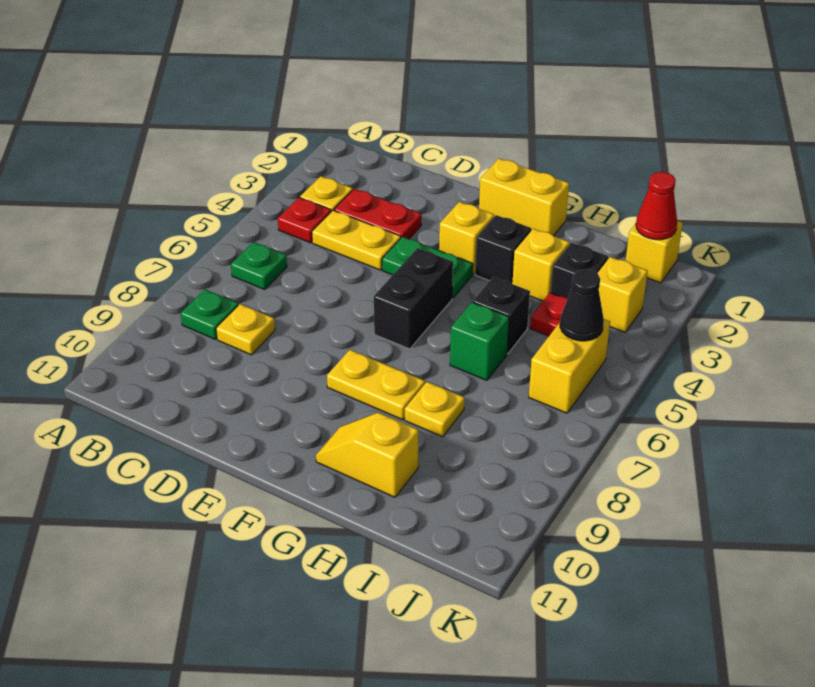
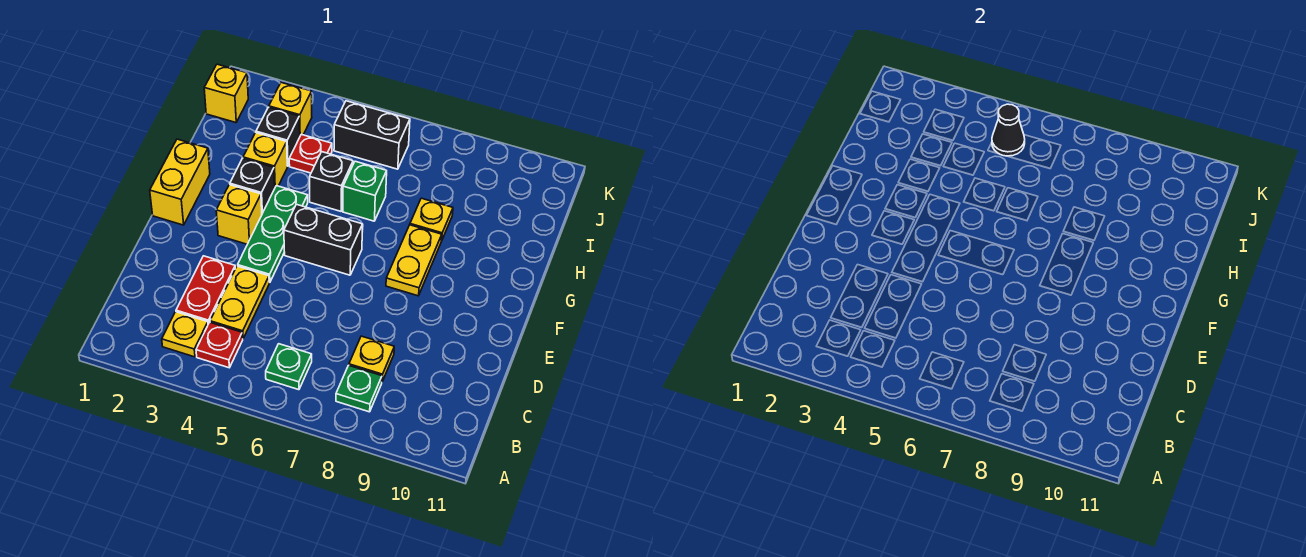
green plate E4:F4 level 1 -> green plate E4:G4 level 1
yellow slope G10:H10 level 1 top H -> none
red cone J1 level 2 -> none
yellow brick J5:J6 level 1 -> black brick J5:J6 level 1

